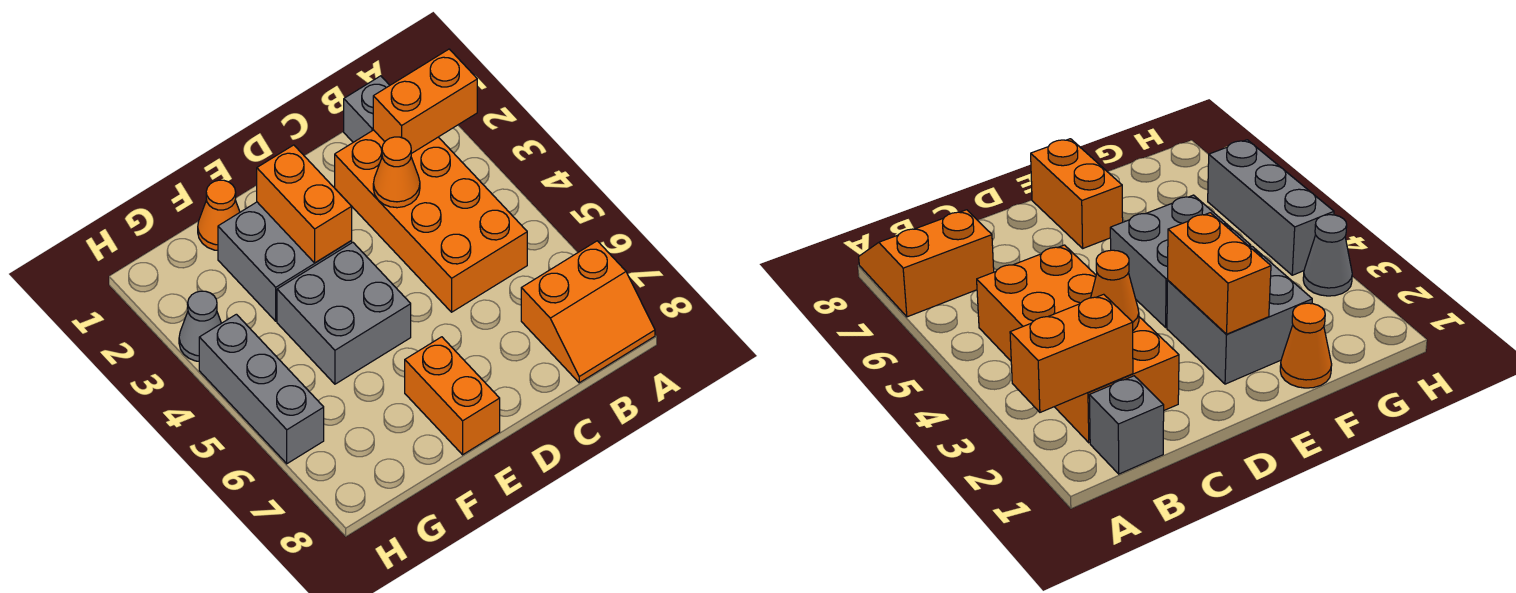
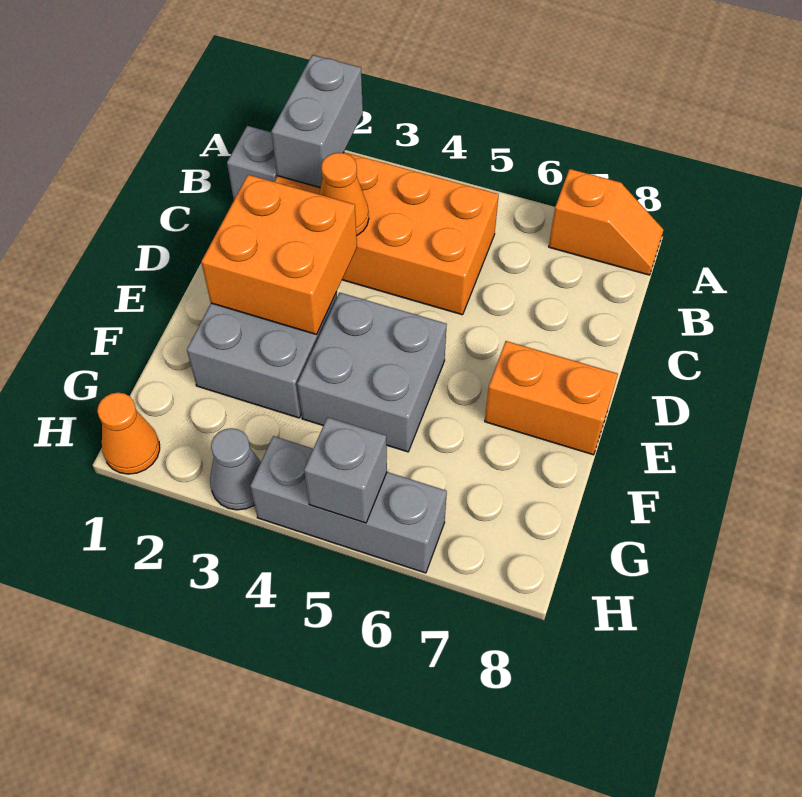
orange brick A2:B2 level 2 -> grey brick A2:B2 level 2
orange slope A7:B8 level 1 top 7 -> orange slope A7:A8 level 1 top 7
orange brick E2:E3 level 2 -> orange brick D2:E3 level 2
orange cone F1 level 1 -> orange cone H1 level 1
none -> grey brick H5 level 2

